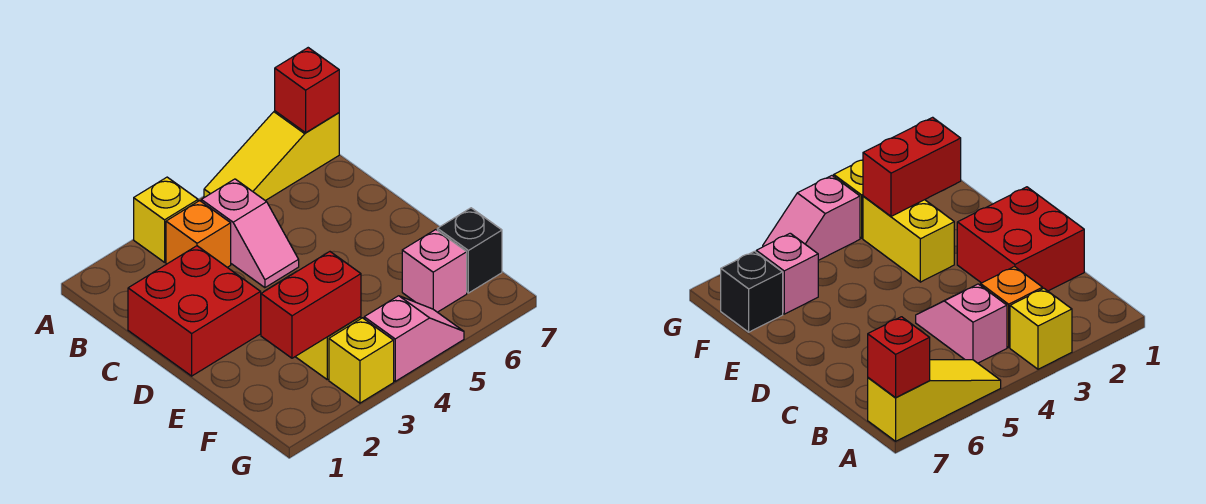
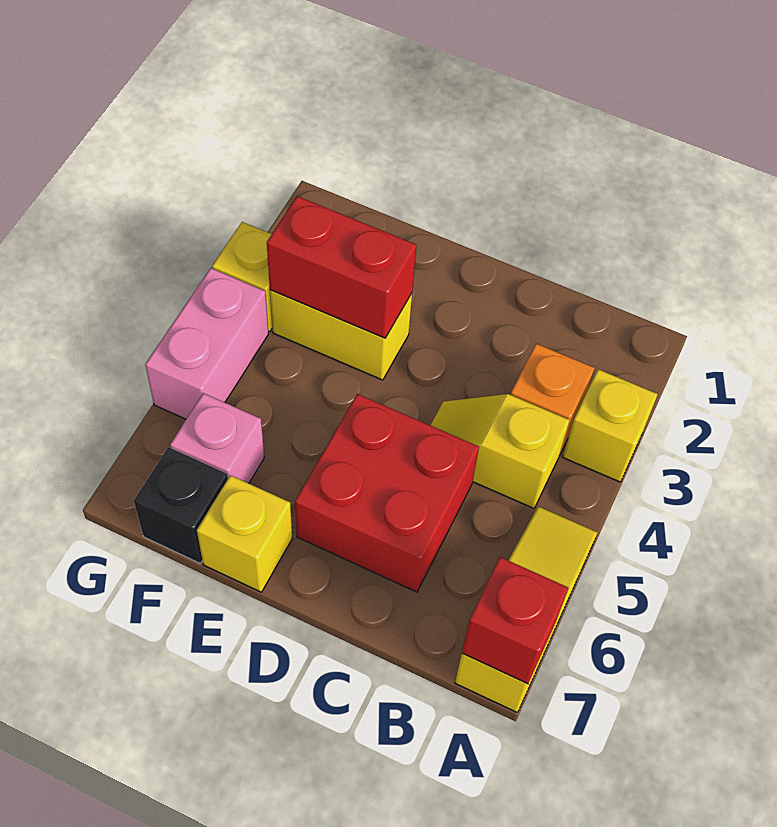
pink slope B4:C4 level 1 top B -> yellow slope B4:C4 level 1 top B
red brick C1:D2 level 1 -> red brick C5:D6 level 1
none -> yellow brick E7 level 1
red brick F2:F3 level 2 -> red brick E3:F3 level 2
pink slope G4:G5 level 1 top 4 -> pink brick G4:G5 level 1

